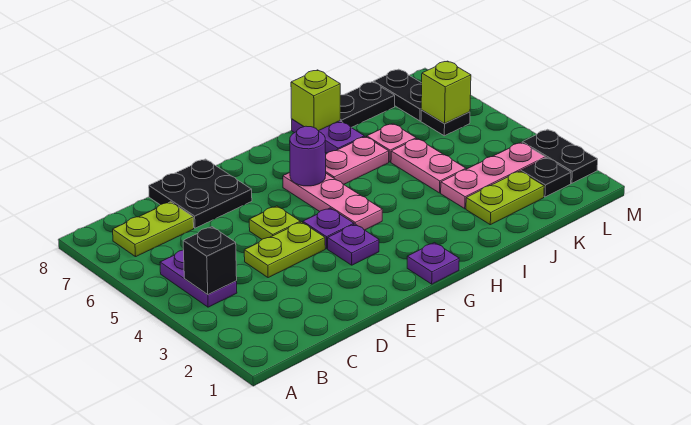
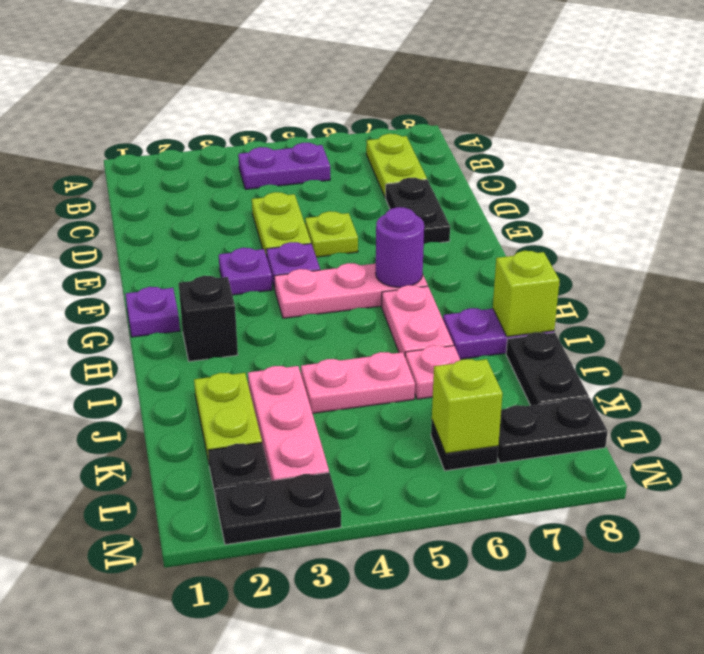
black brick B4 level 2 -> black brick H2 level 1
black plate D7:E8 level 1 -> black plate D7:E7 level 1

